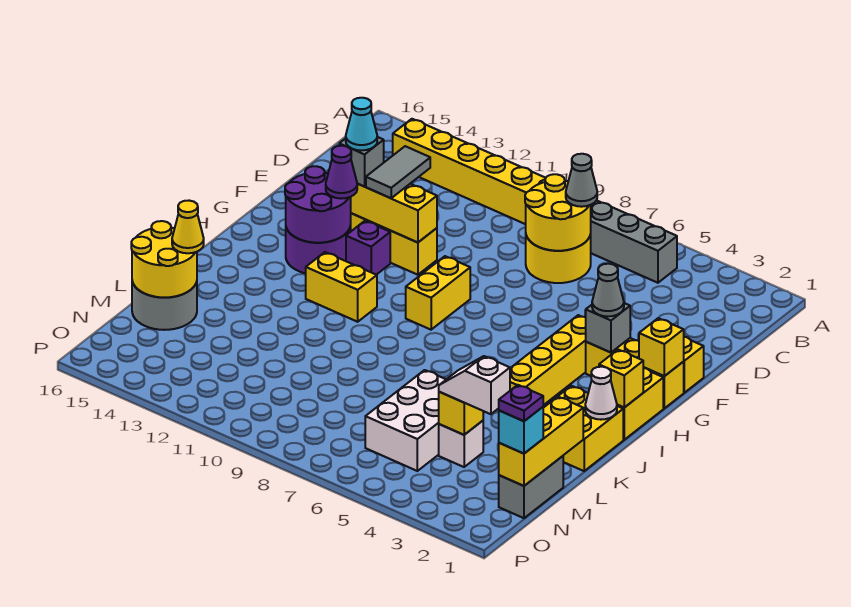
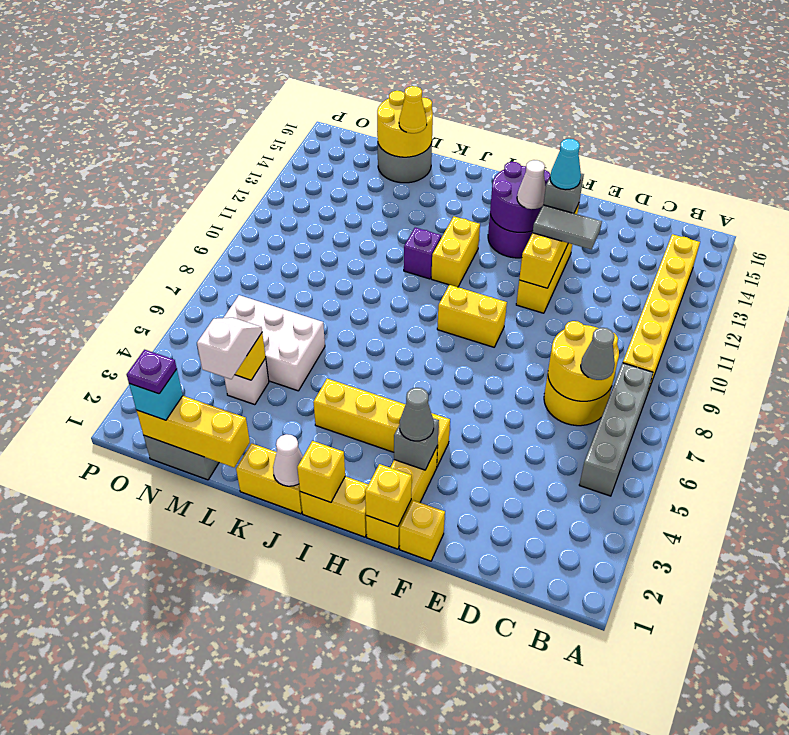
purple brick G12 level 1 -> purple brick J11 level 1
purple cone G13 level 3 -> white cone G13 level 3
yellow brick J1:K2 level 1 -> yellow brick J1:K1 level 1

